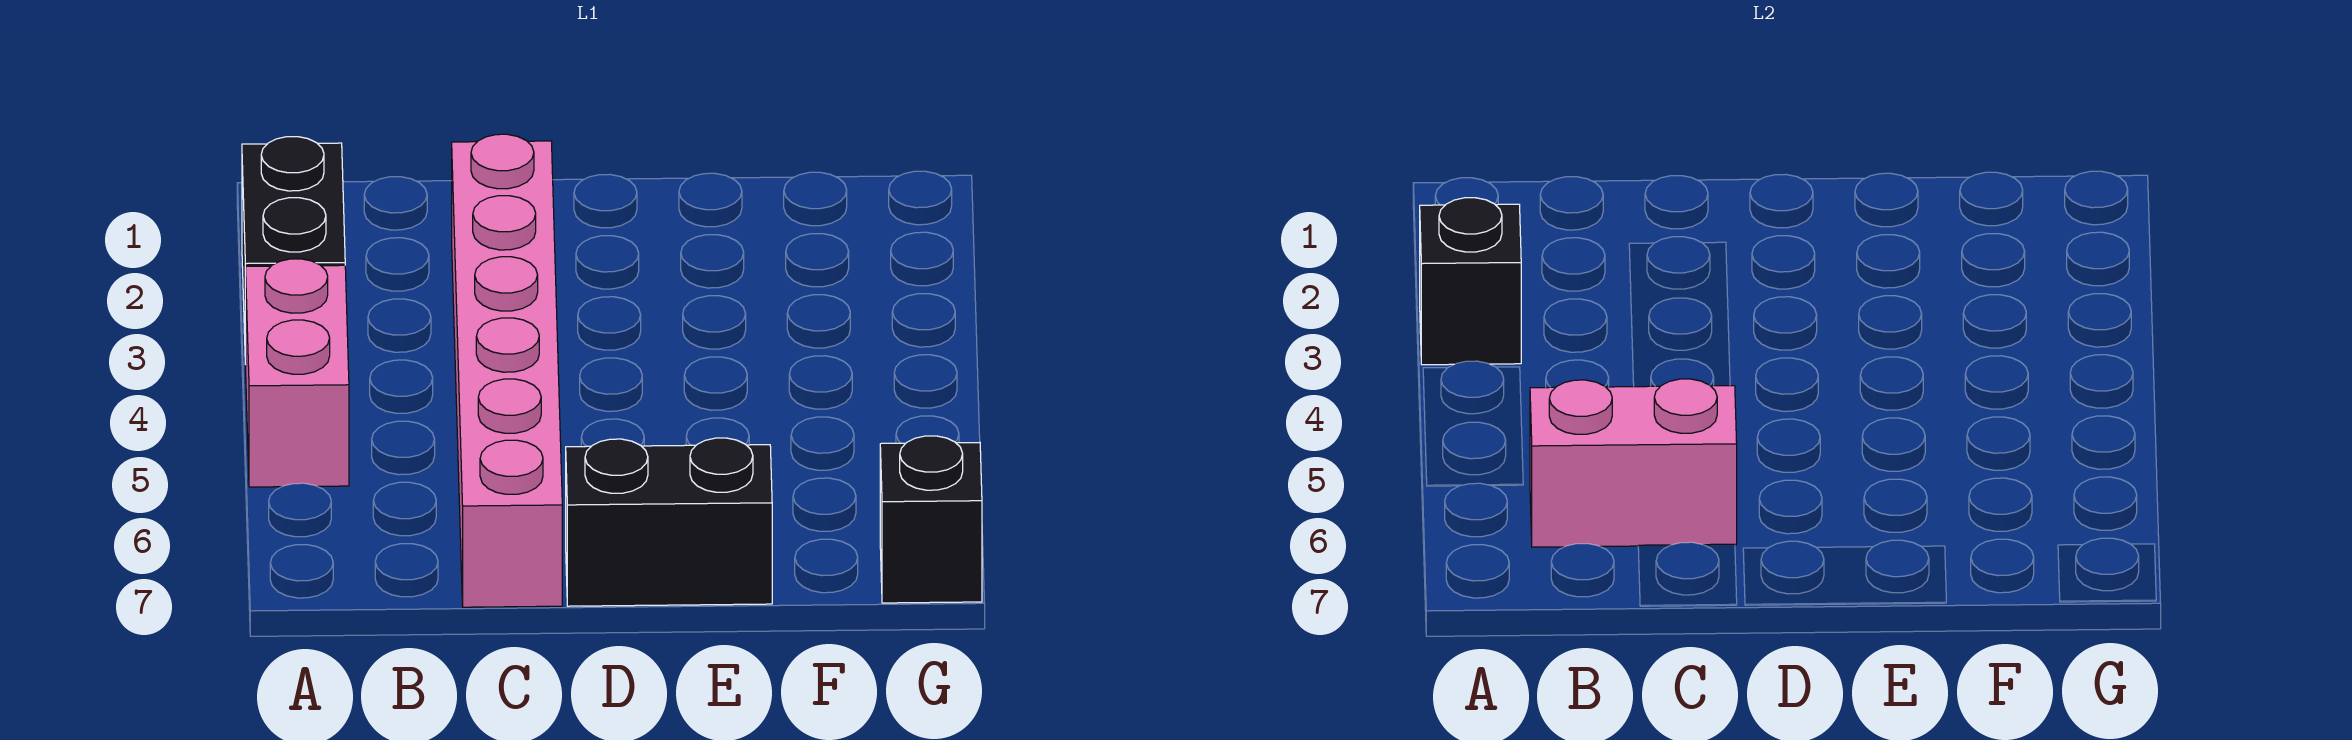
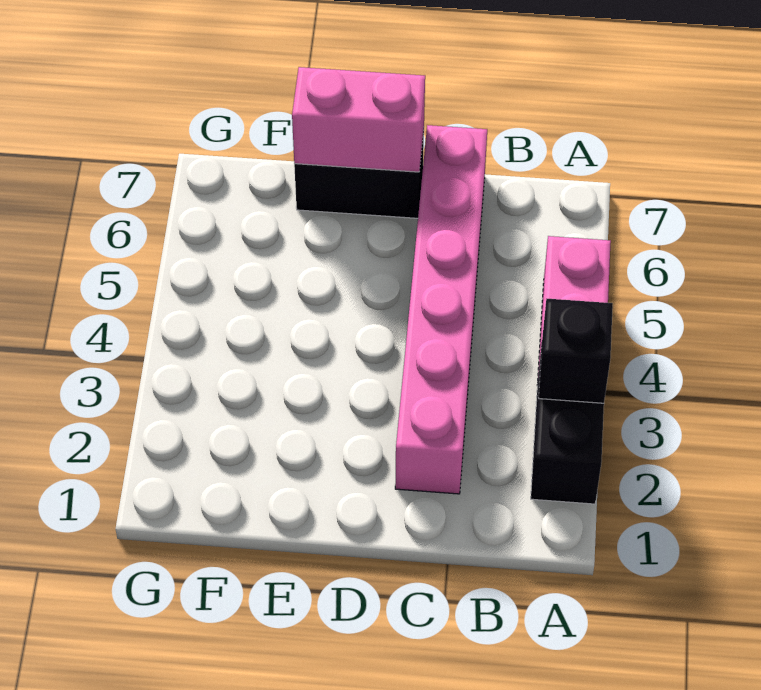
pink brick B6:C6 level 2 -> pink brick D7:E7 level 2
black brick G7 level 1 -> none

